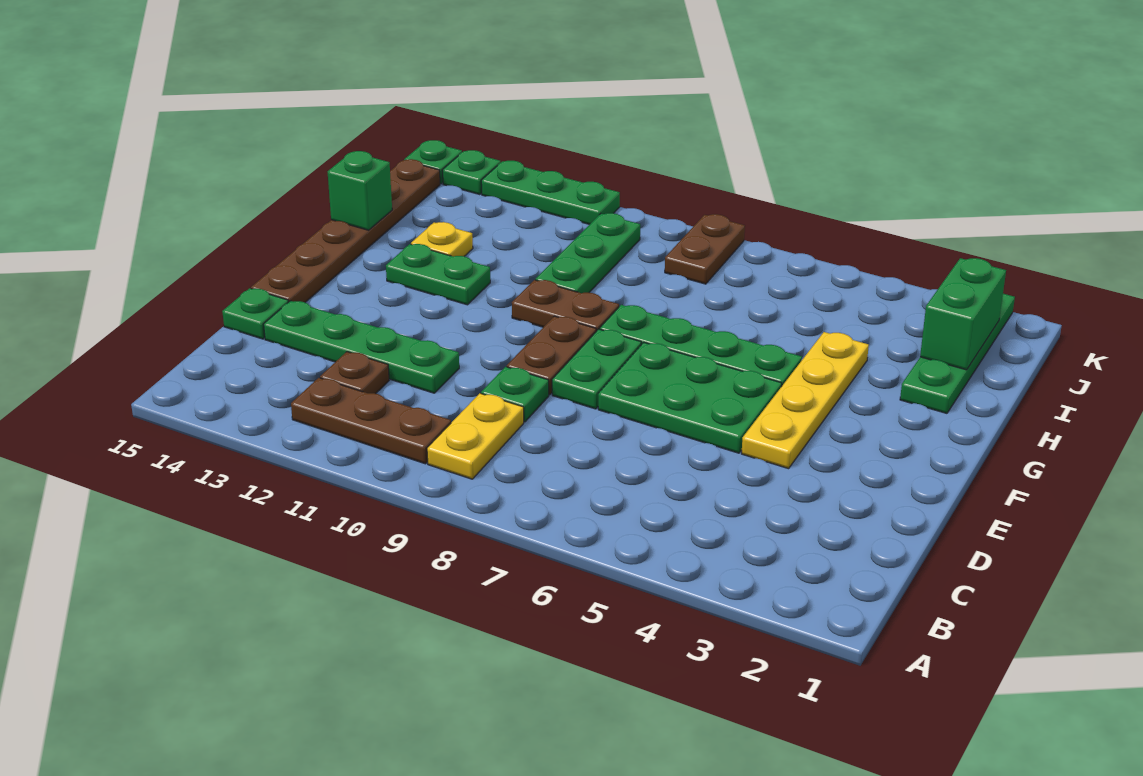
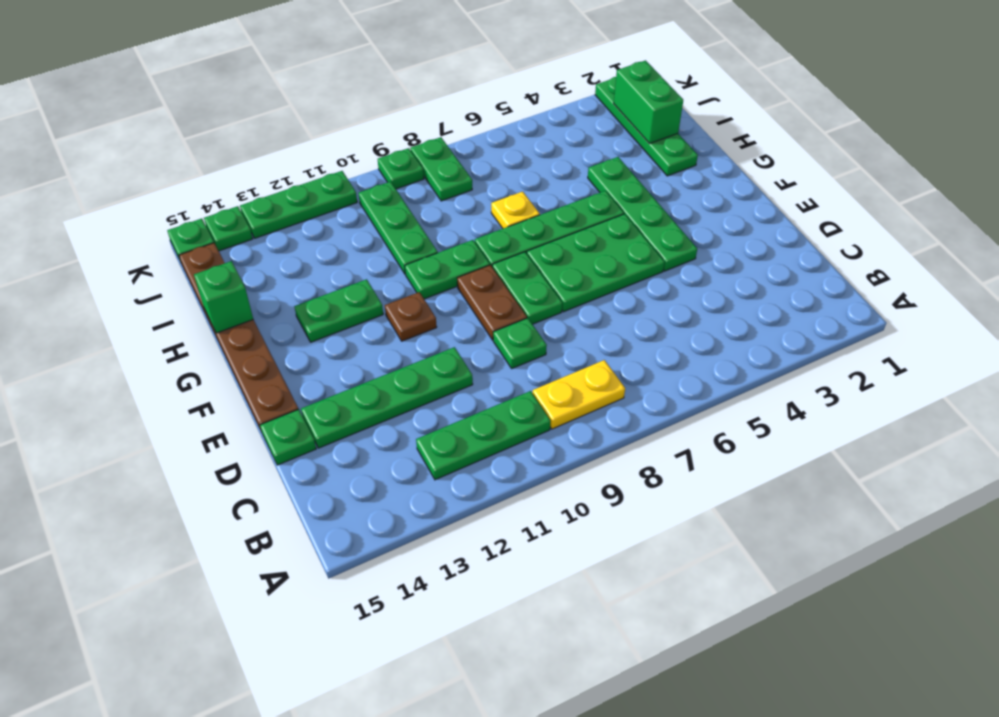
yellow plate B9:C9 level 1 -> yellow plate B8:B9 level 1
brown plate B10:B12 level 1 -> green plate B10:B12 level 1
brown plate C12 level 1 -> brown plate F11 level 1
yellow plate E4:H4 level 1 -> green plate E4:H4 level 1
brown plate G9:G10 level 1 -> green plate G9:G10 level 1
yellow plate H13 level 1 -> yellow plate H7 level 1
brown plate J8:K8 level 1 -> green plate J8:K8 level 1
none -> green plate K9 level 1

